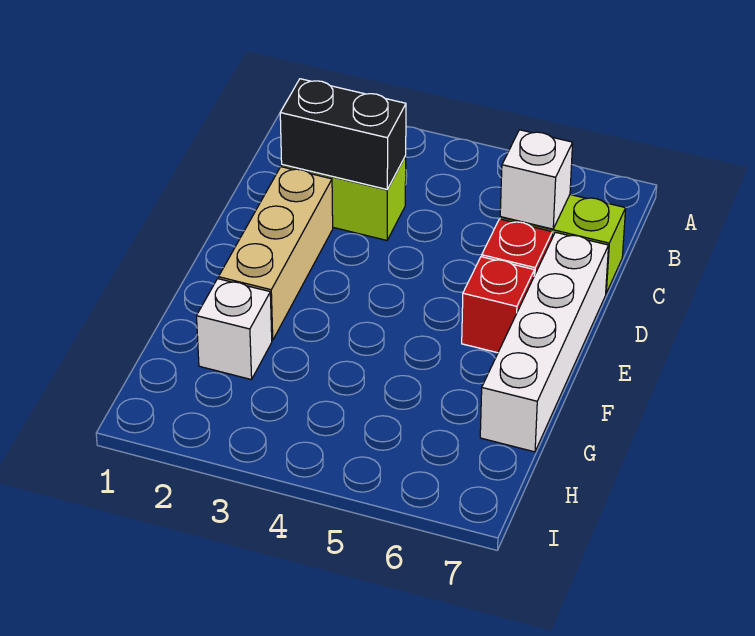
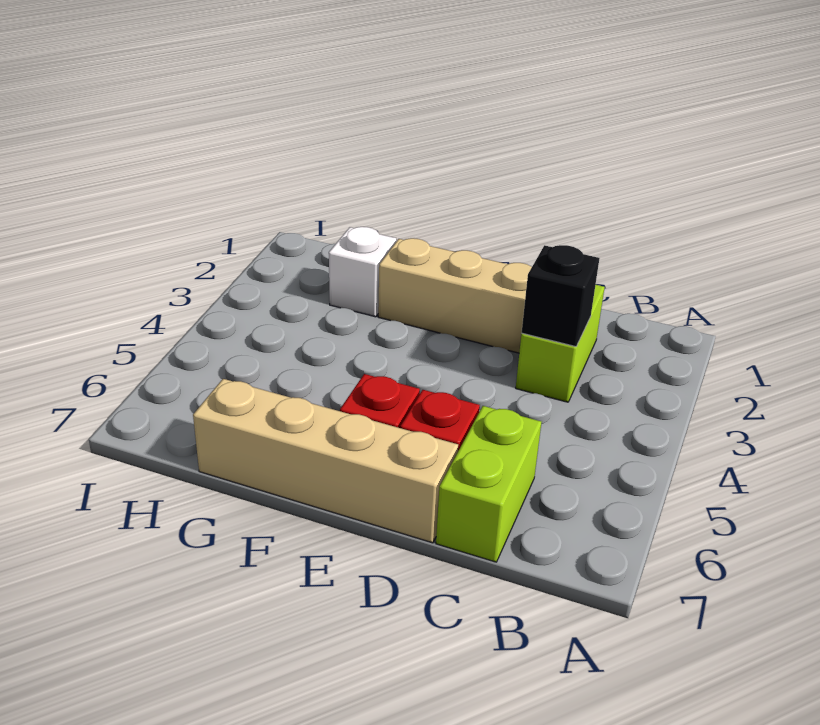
black brick C2:C3 level 2 -> black brick C3 level 2
white brick C6 level 2 -> none
white brick D7:G7 level 1 -> tan brick D7:G7 level 1

